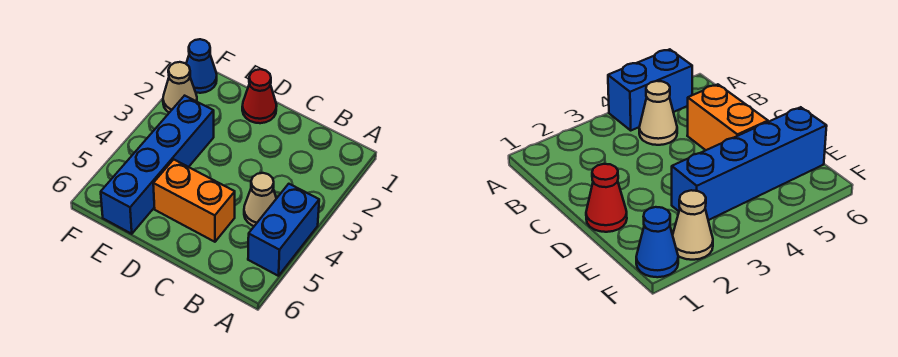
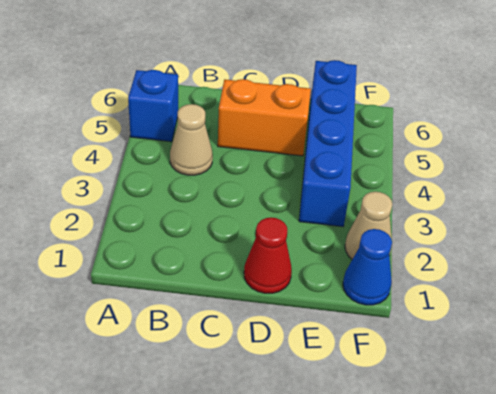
blue brick A4:A5 level 1 -> blue brick A5 level 1

